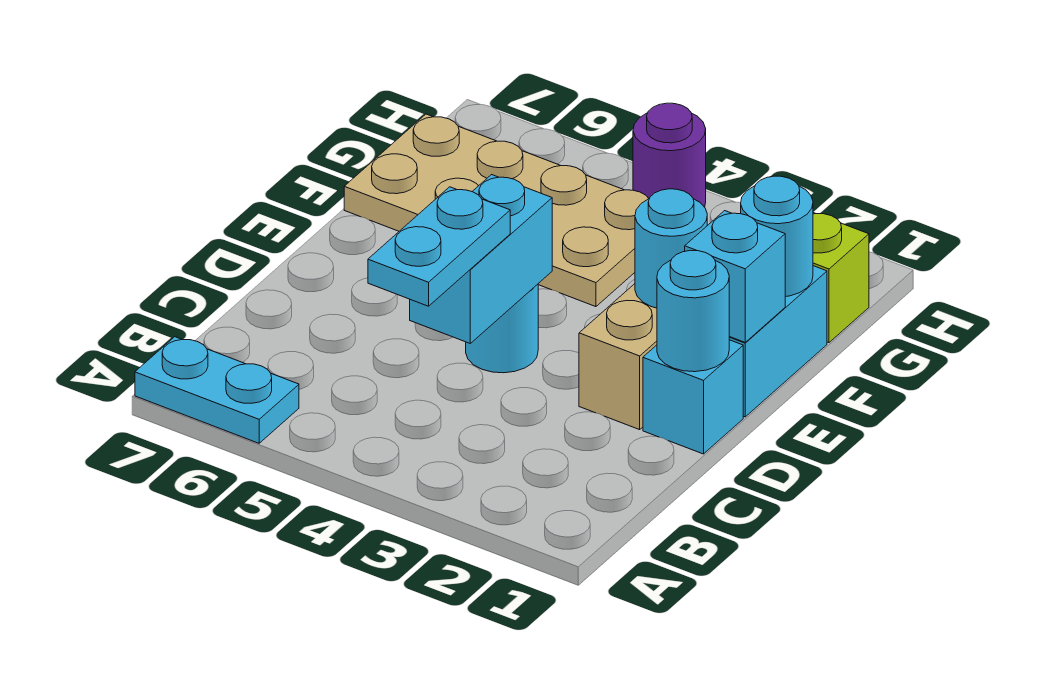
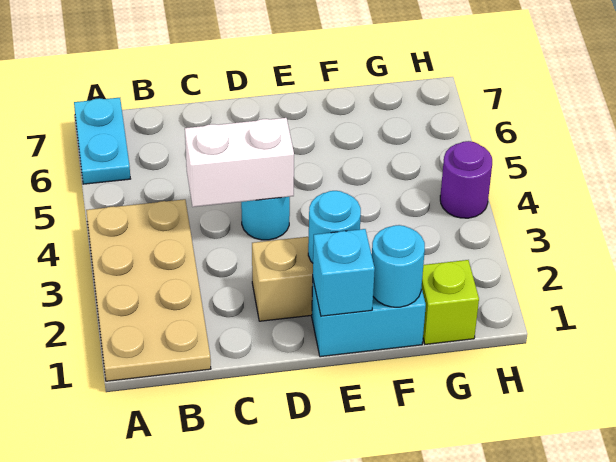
cyan plate B4:C4 level 3 -> none
cyan brick C4:D4 level 2 -> white brick C4:D4 level 2
cyan brick D1 level 1 -> none
cyan round brick D1 level 2 -> none
tan plate F4:G7 level 1 -> tan plate A1:B4 level 1

